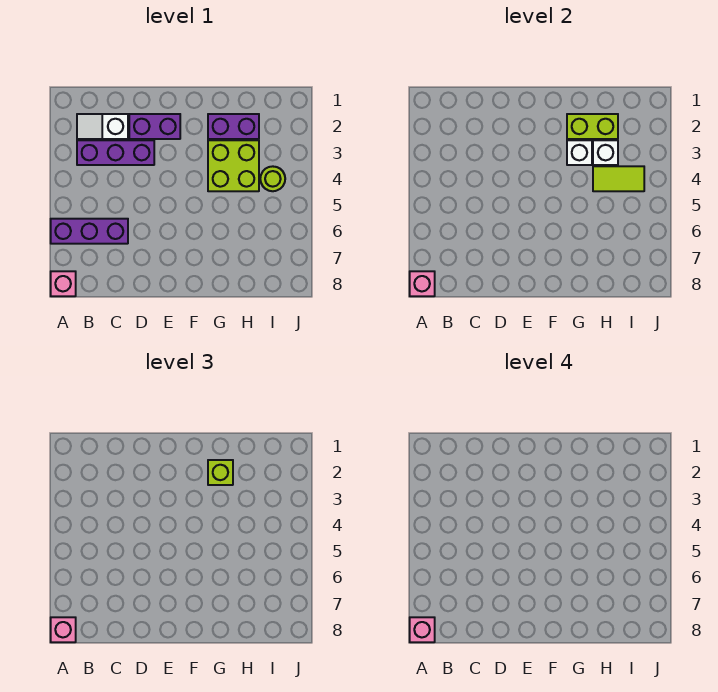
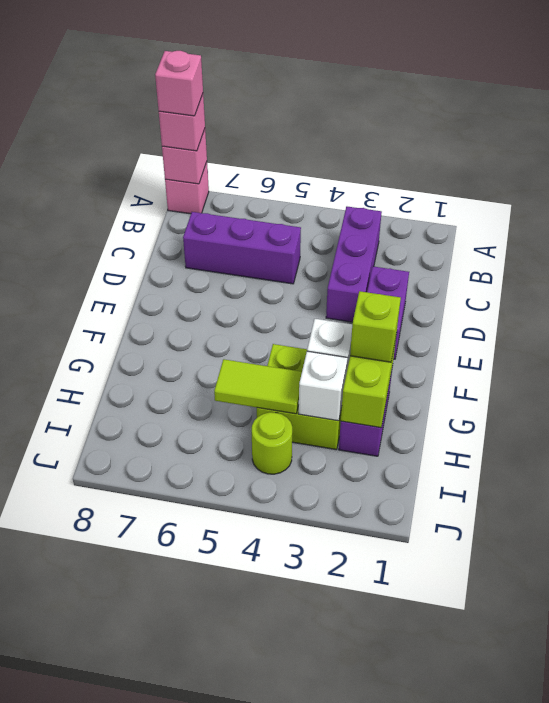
purple brick A6:C6 level 1 -> purple brick C5:C7 level 1
white slope B2:C2 level 1 top C -> none
lime tile H4:I4 level 2 -> lime tile H4:H5 level 2

